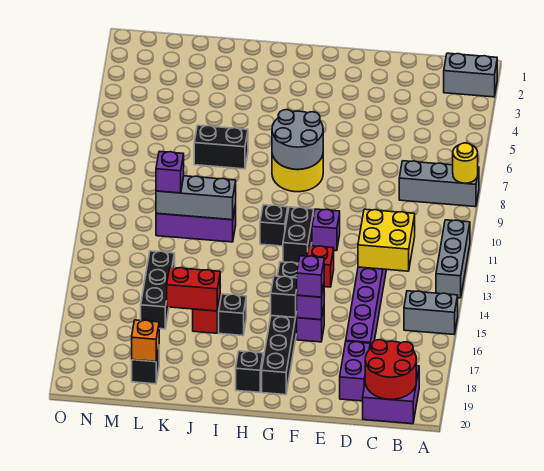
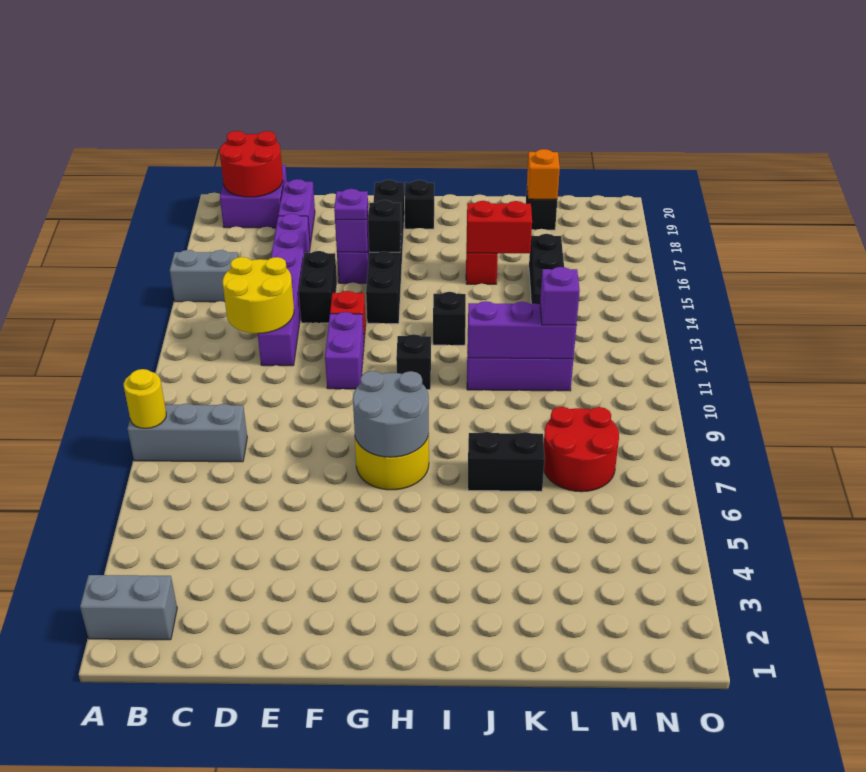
grey brick A11:A13 level 1 -> none
yellow brick C12:D13 level 2 -> yellow round brick C12:D13 level 2
purple brick F11 level 1 -> purple brick F11:F12 level 1
purple brick F16 level 3 -> purple plate F16 level 3
black brick G11:G12 level 1 -> black brick E14:E15 level 1
black brick I16 level 1 -> black brick I13 level 1
grey brick J11:L11 level 2 -> purple brick J11:L11 level 2
none -> red round brick L7:M8 level 1

